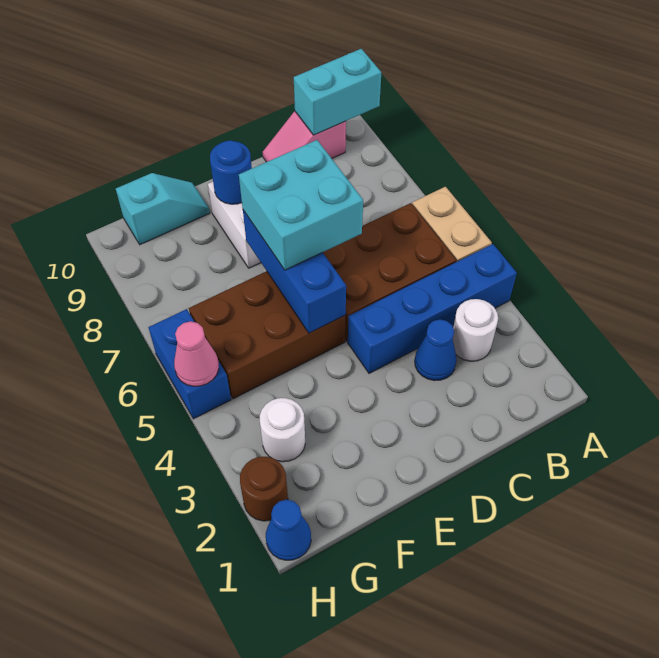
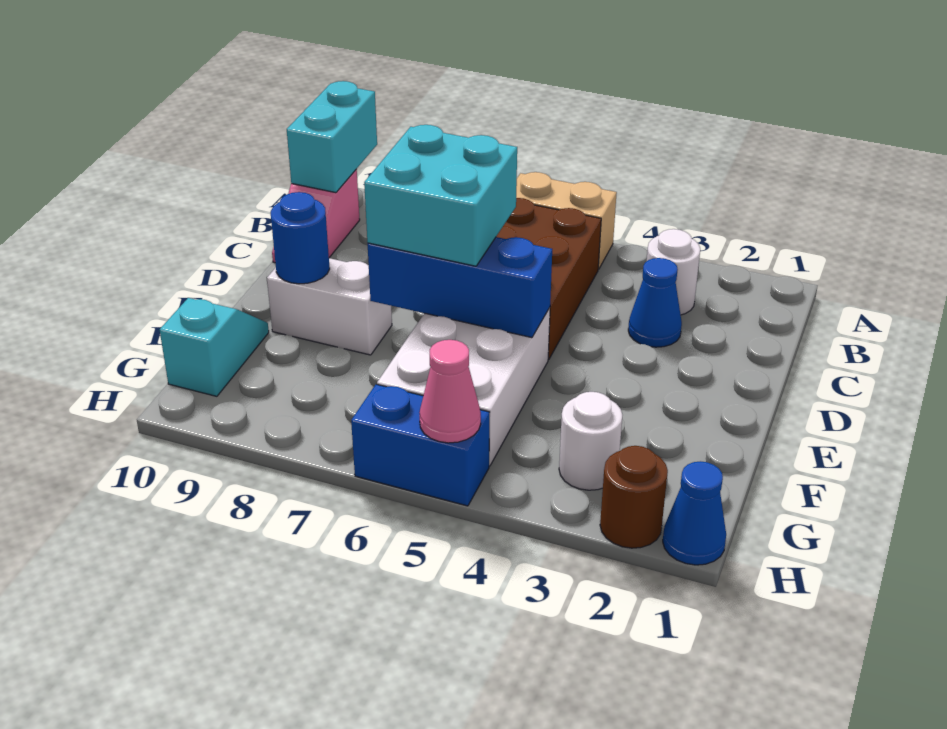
blue brick A4:D4 level 1 -> none
brown brick E5:G6 level 1 -> white brick E5:G6 level 1

